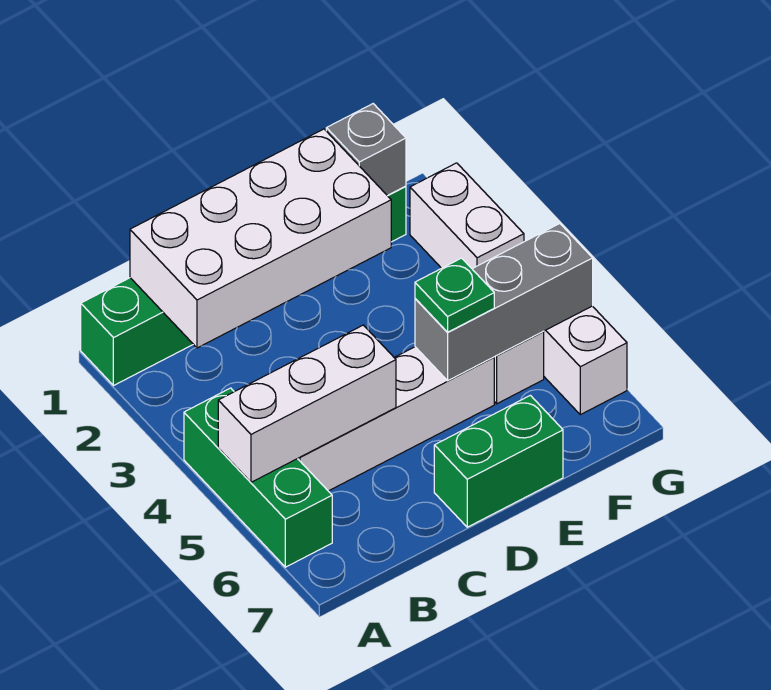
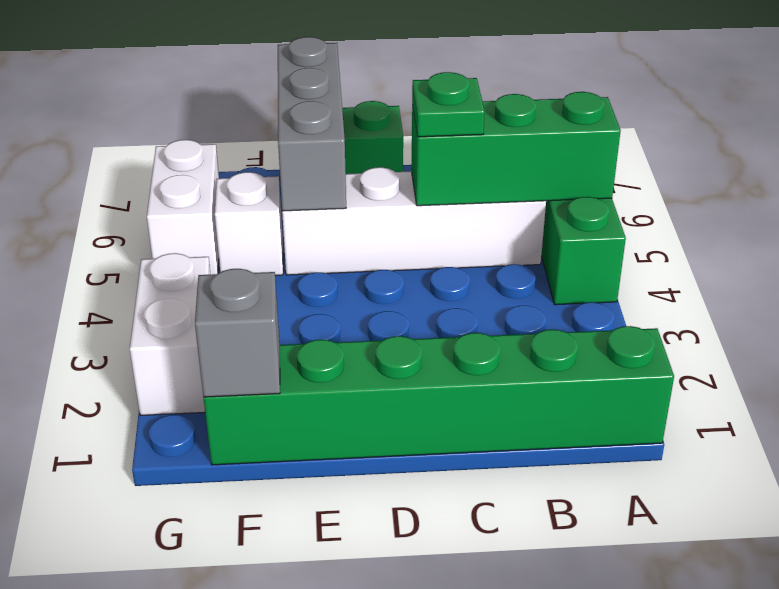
white brick A5:C5 level 2 -> green brick A5:C5 level 2
white brick B1:E2 level 2 -> none
grey brick E5:G5 level 2 -> grey brick E5:E7 level 2
green plate E5 level 3 -> green plate C5 level 3

